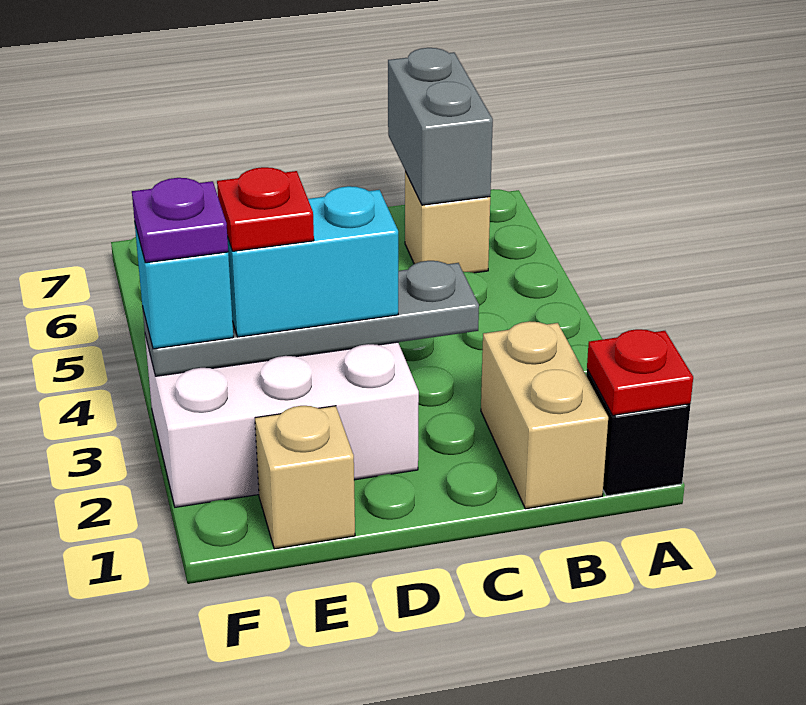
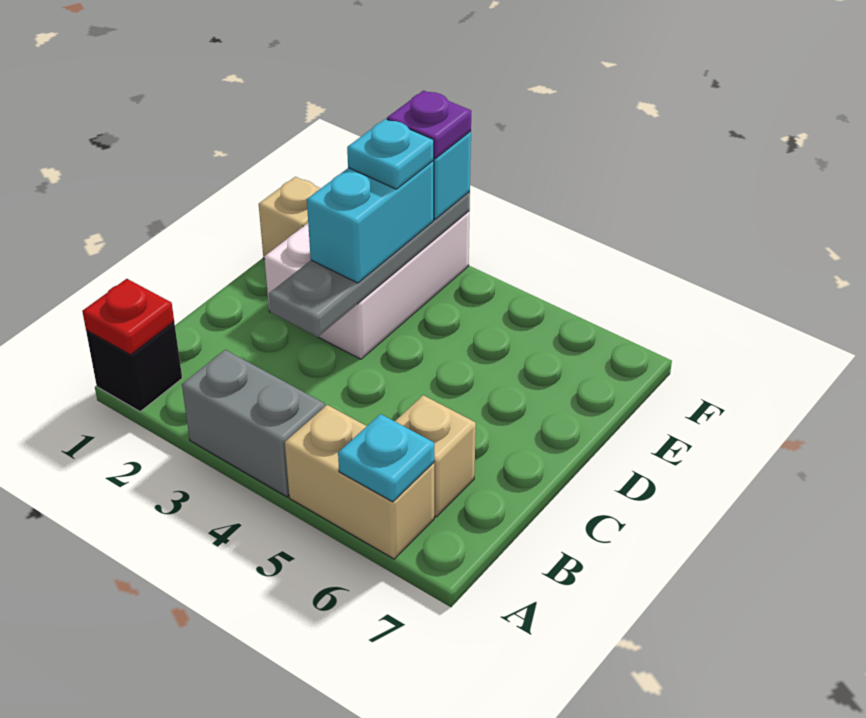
none -> cyan plate A6 level 2
tan brick B1:B2 level 1 -> tan brick A5:A6 level 1
grey brick B6:B7 level 2 -> grey brick A3:A4 level 1
red plate E3 level 4 -> cyan plate E3 level 4

